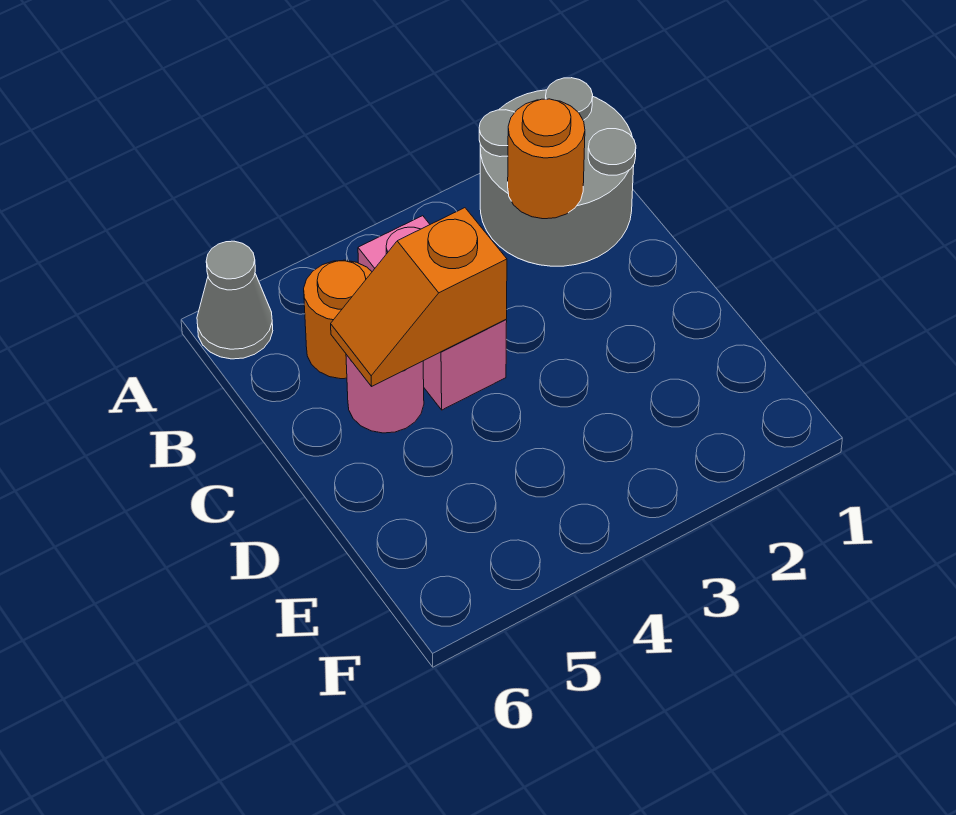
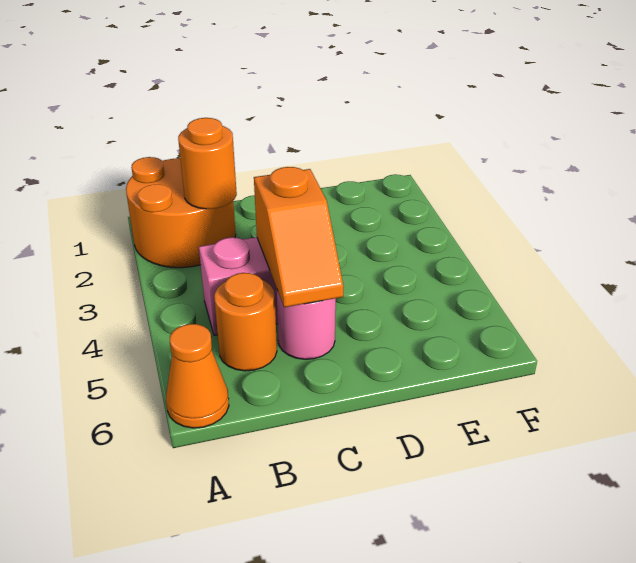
grey round brick A1:B2 level 1 -> orange round brick A1:B2 level 1
grey cone A6 level 1 -> orange cone A6 level 1

